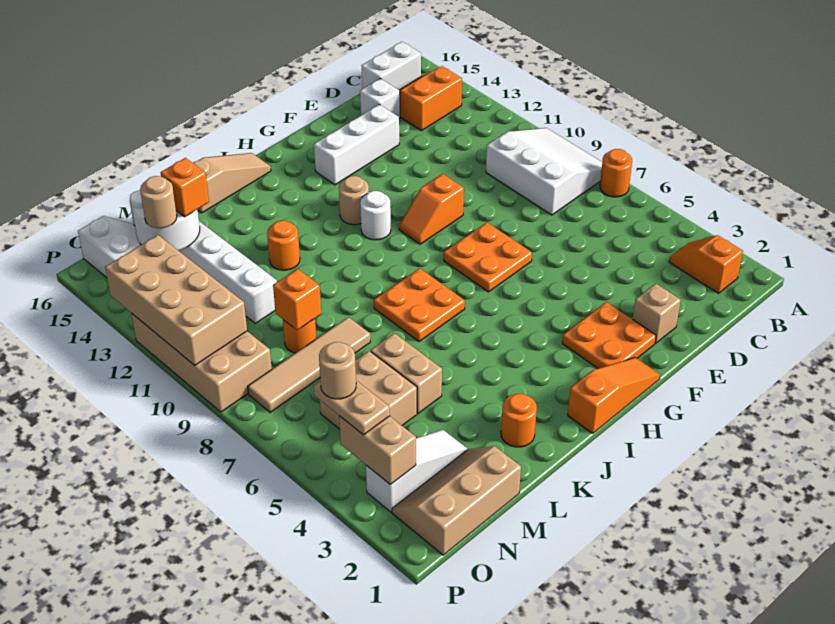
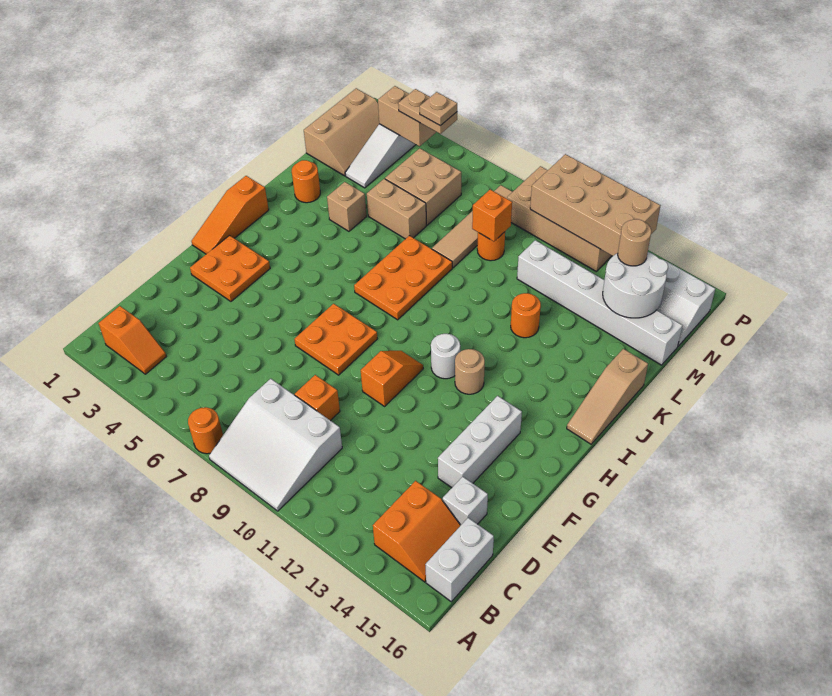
tan brick E2 level 1 -> tan brick K4 level 1
orange plate I7:J8 level 1 -> orange plate I7:K8 level 1
orange brick M14 level 3 -> orange brick D9 level 1
tan round brick O5 level 4 -> tan plate O5 level 4

